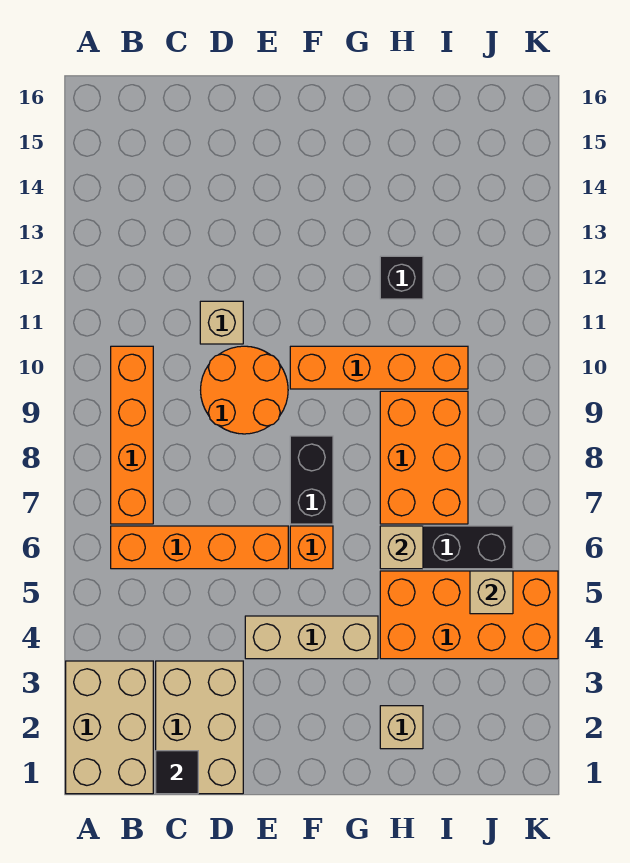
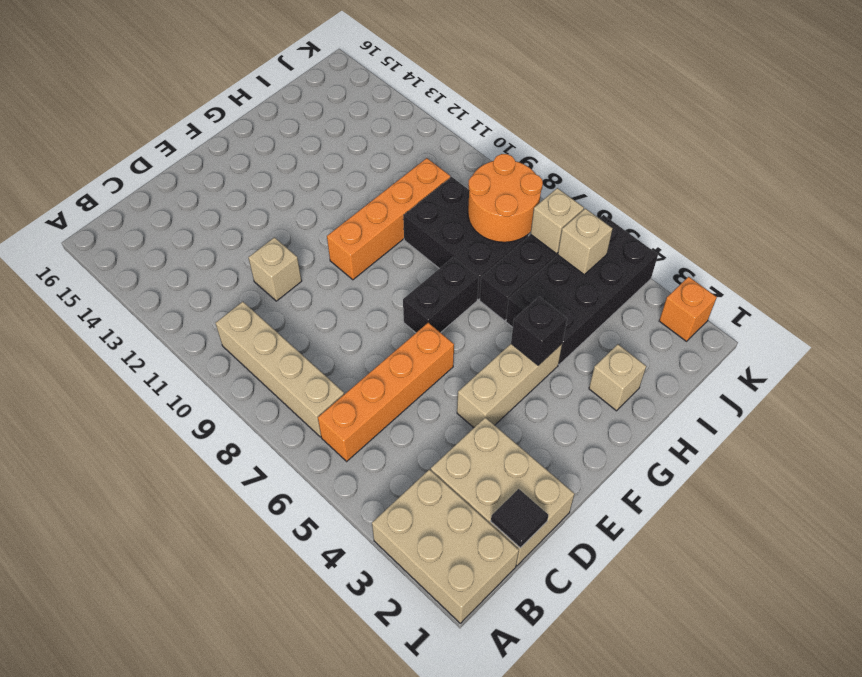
orange brick B7:B10 level 1 -> tan brick B7:B10 level 1
orange round brick D9:E10 level 1 -> orange round brick I7:J8 level 2
orange brick F6 level 1 -> orange brick K2 level 1
black brick F7:F8 level 1 -> black brick F7:G7 level 1
orange brick H4:K5 level 1 -> black brick H4:K5 level 1
tan brick H6 level 2 -> tan brick J6 level 2
orange brick H7:I9 level 1 -> black brick H7:I9 level 1
black brick H12 level 1 -> black brick G4 level 2

